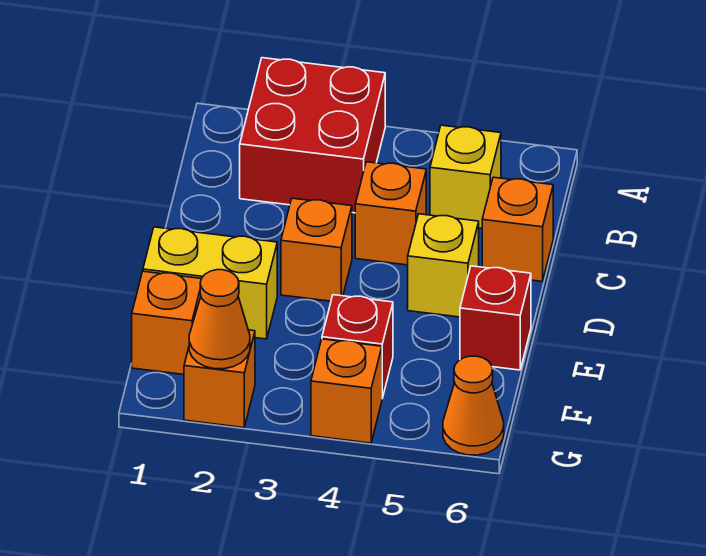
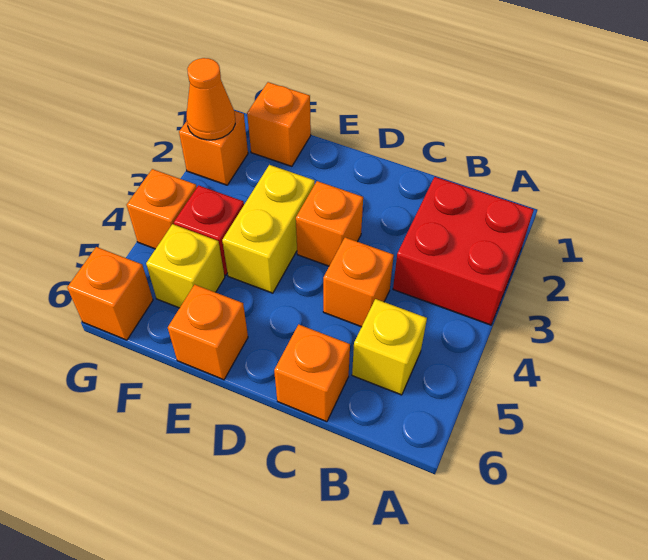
yellow brick D5 level 1 -> yellow brick F5 level 1
yellow brick E1:E2 level 1 -> yellow brick E3:E4 level 1
red brick E6 level 1 -> orange brick E6 level 1
orange cone G6 level 1 -> orange brick G6 level 1

